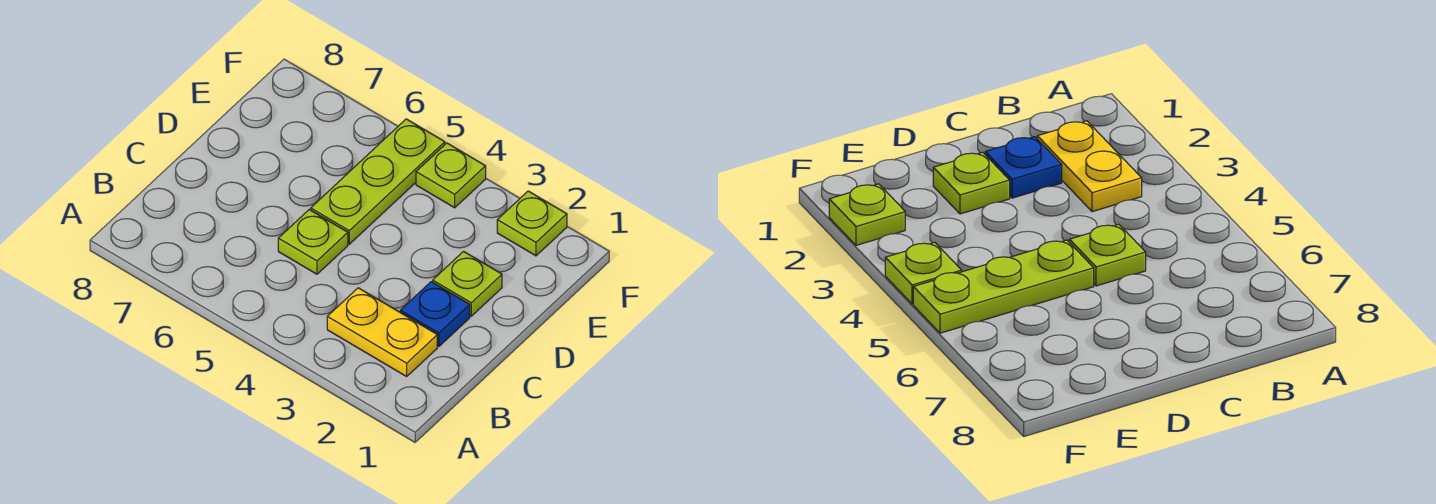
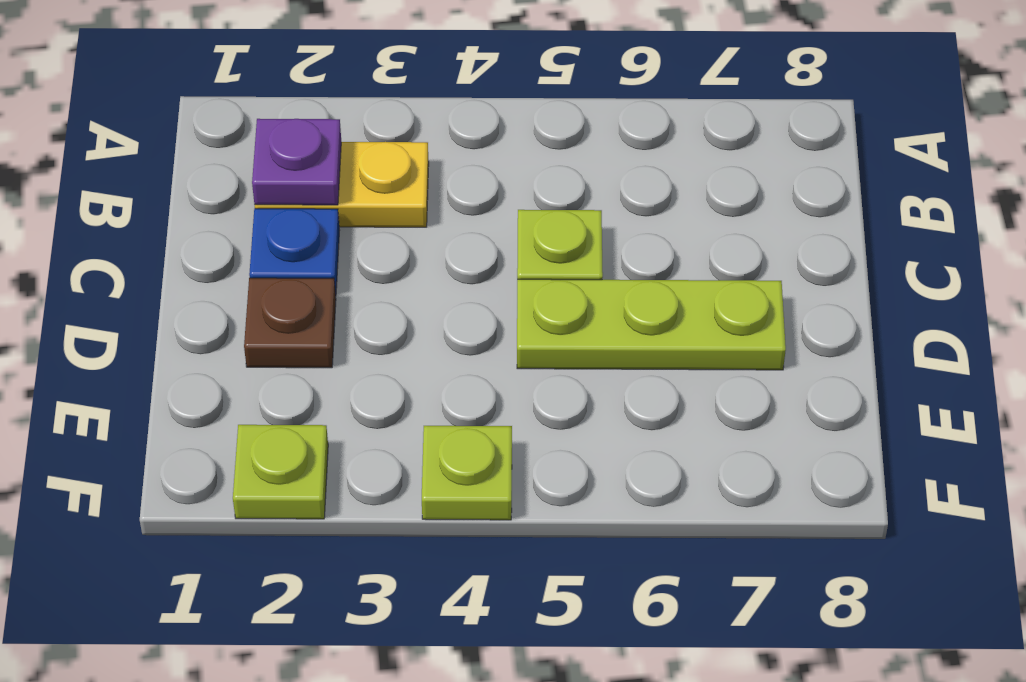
none -> purple plate B2 level 2
lime plate D2 level 1 -> brown plate D2 level 1
lime plate D5:F5 level 1 -> lime plate D5:D7 level 1

